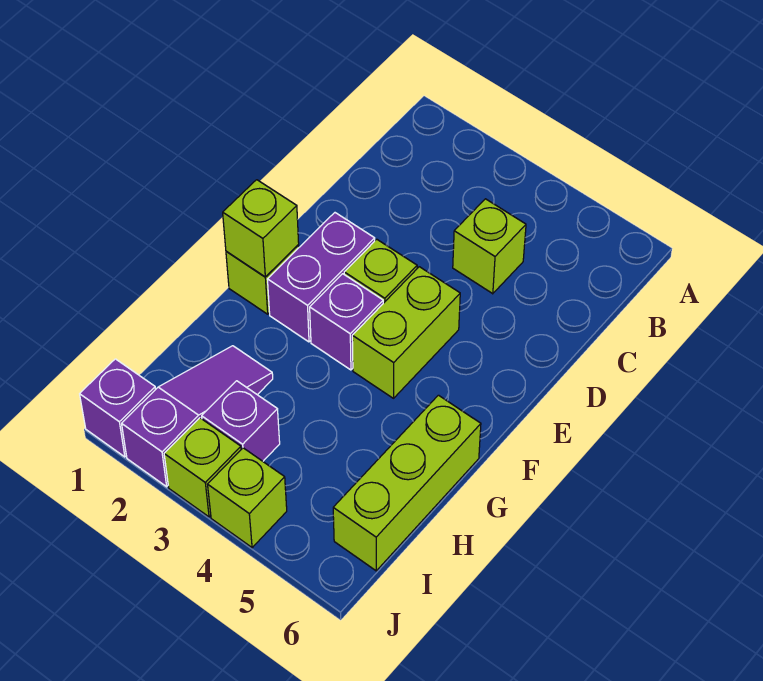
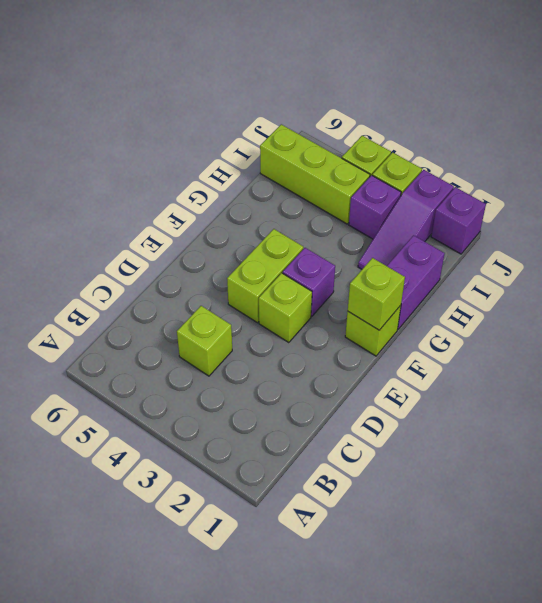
purple brick E2:F2 level 1 -> purple brick G1:H1 level 1
lime brick G6:I6 level 1 -> lime brick I4:I6 level 1

